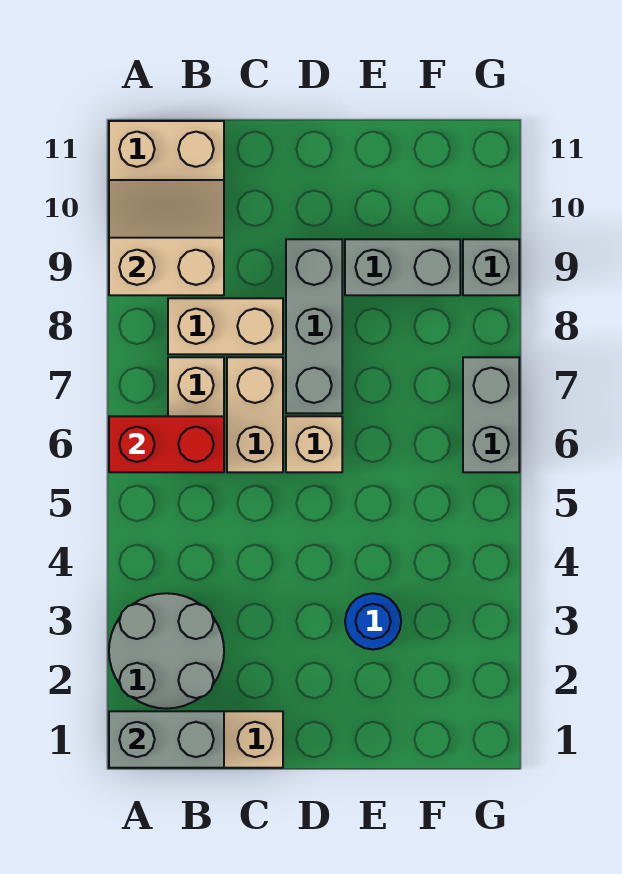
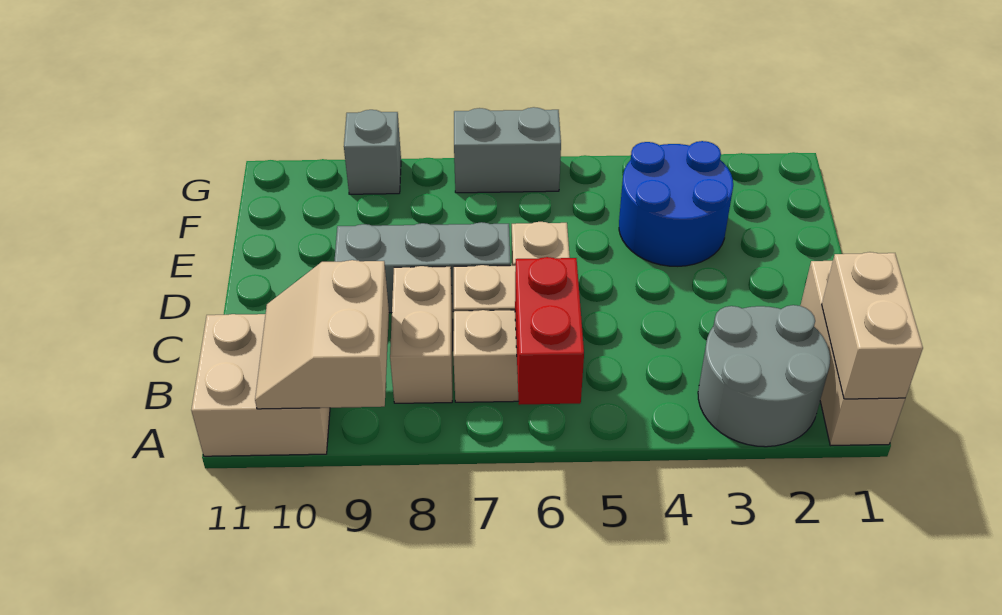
grey brick A1:B1 level 2 -> tan brick A1:B1 level 2
blue round brick E3 level 1 -> blue round brick E3:F4 level 1
grey brick E9:F9 level 1 -> none

